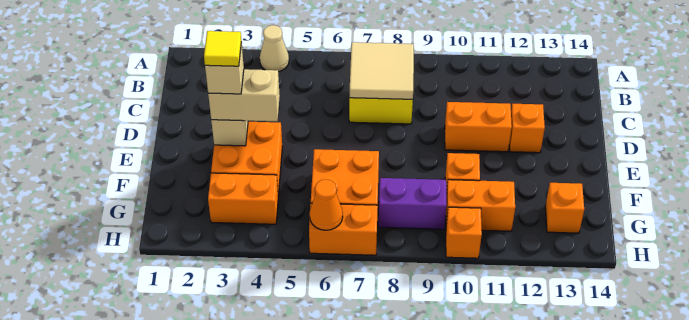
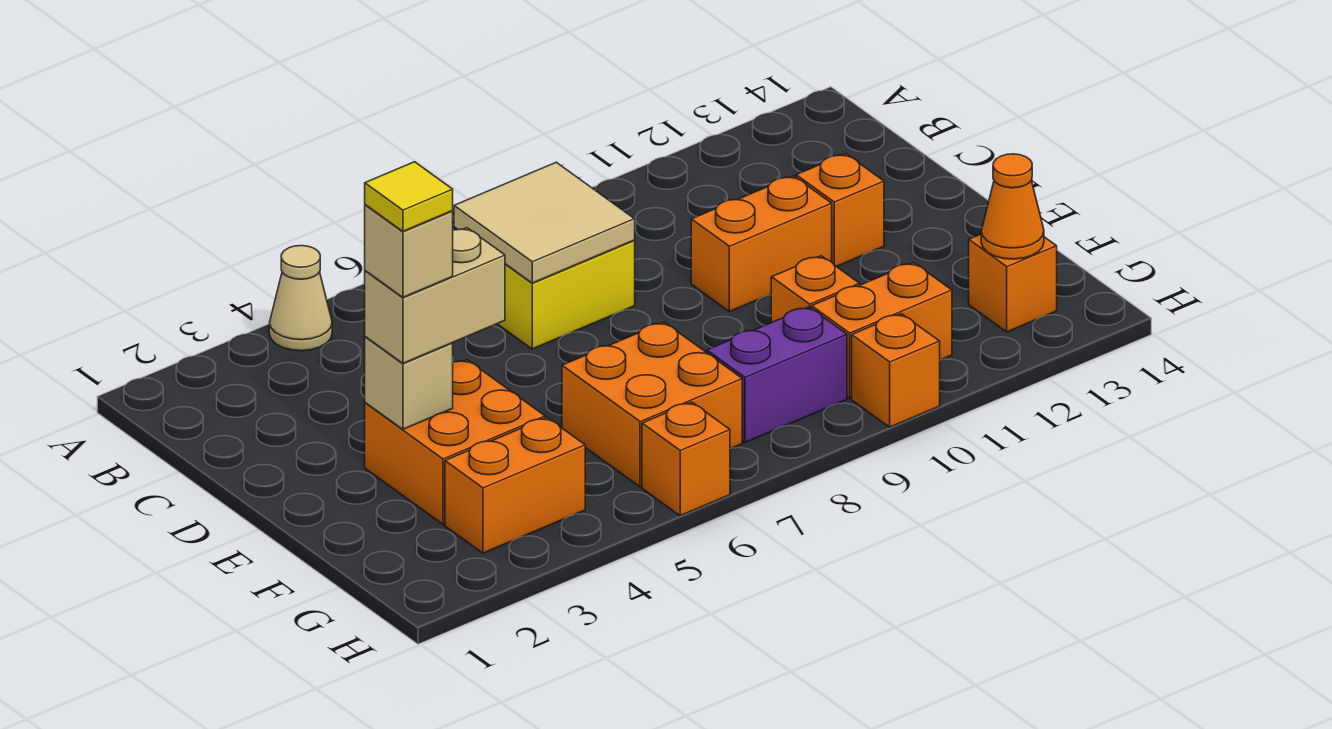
orange brick H6:H7 level 1 -> orange brick H6 level 1
orange cone H6 level 2 -> orange cone G13 level 2

